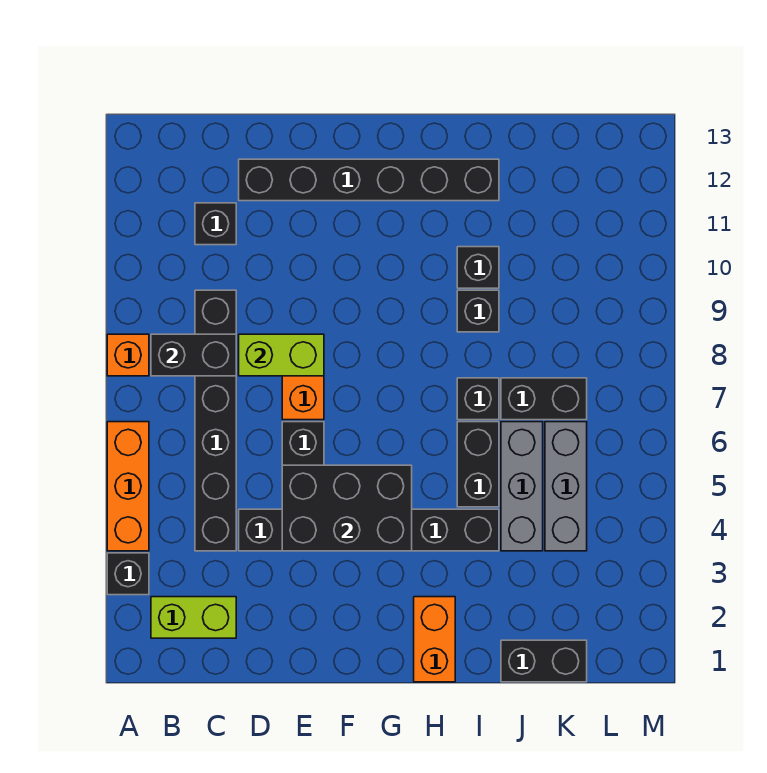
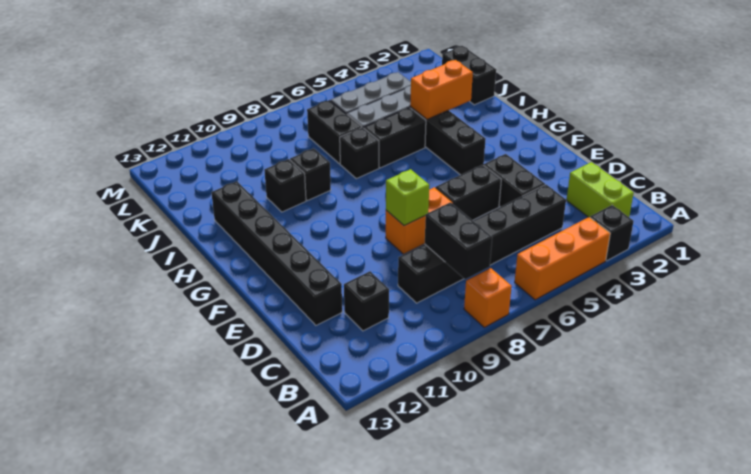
lime brick D8:E8 level 2 -> lime brick E8 level 2
black brick E4:G5 level 2 -> none
orange brick H1:H2 level 1 -> orange brick I3:I4 level 2

